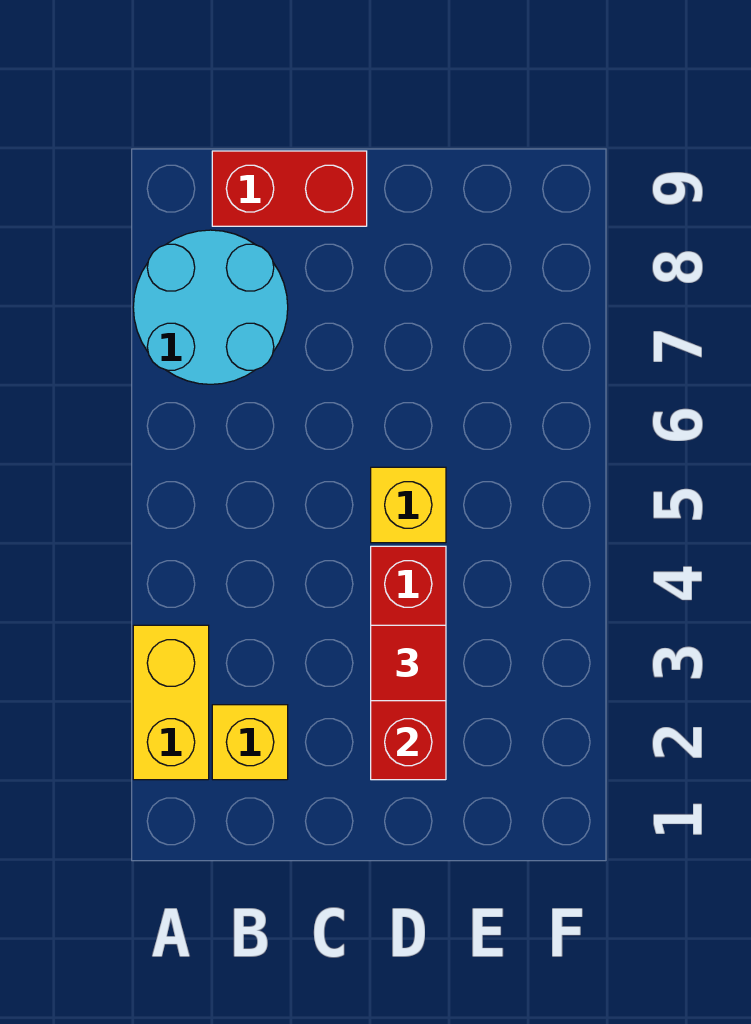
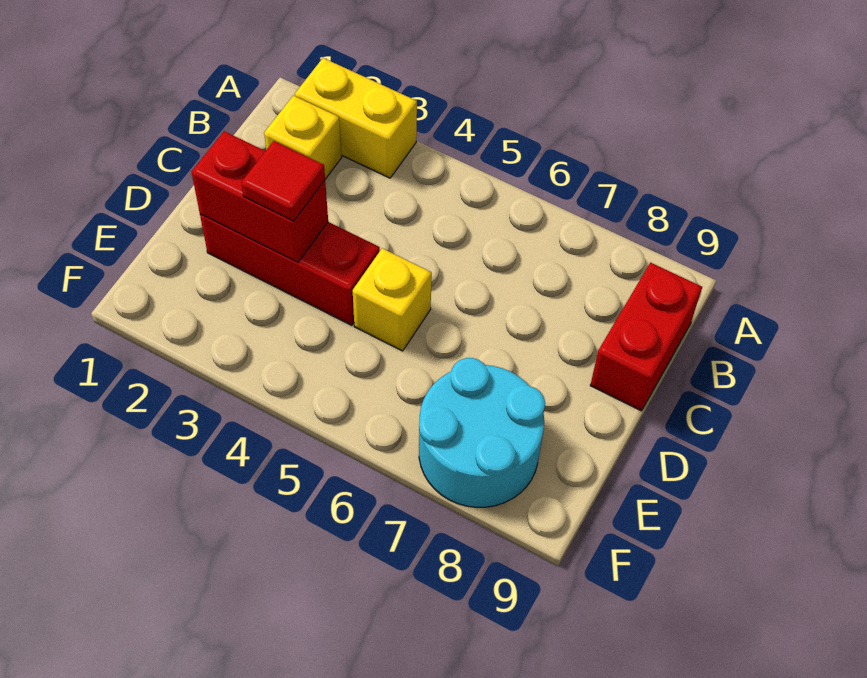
cyan round brick A7:B8 level 1 -> cyan round brick E7:F8 level 1

